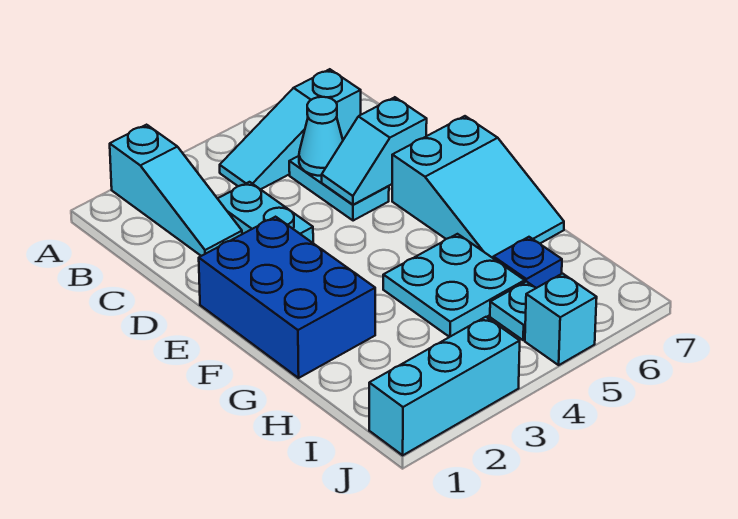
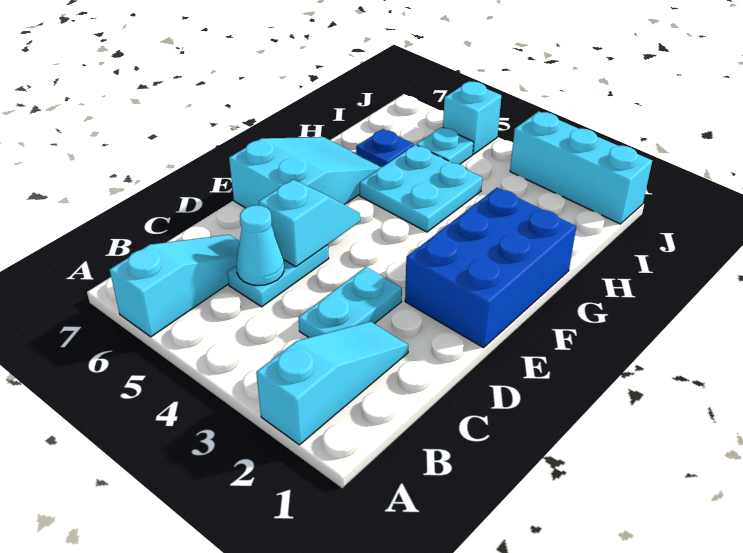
cyan slope B4:B6 level 1 top 6 -> cyan slope A6:C6 level 1 top A
cyan slope D5:D6 level 2 top 6 -> cyan slope D5:E5 level 2 top D

